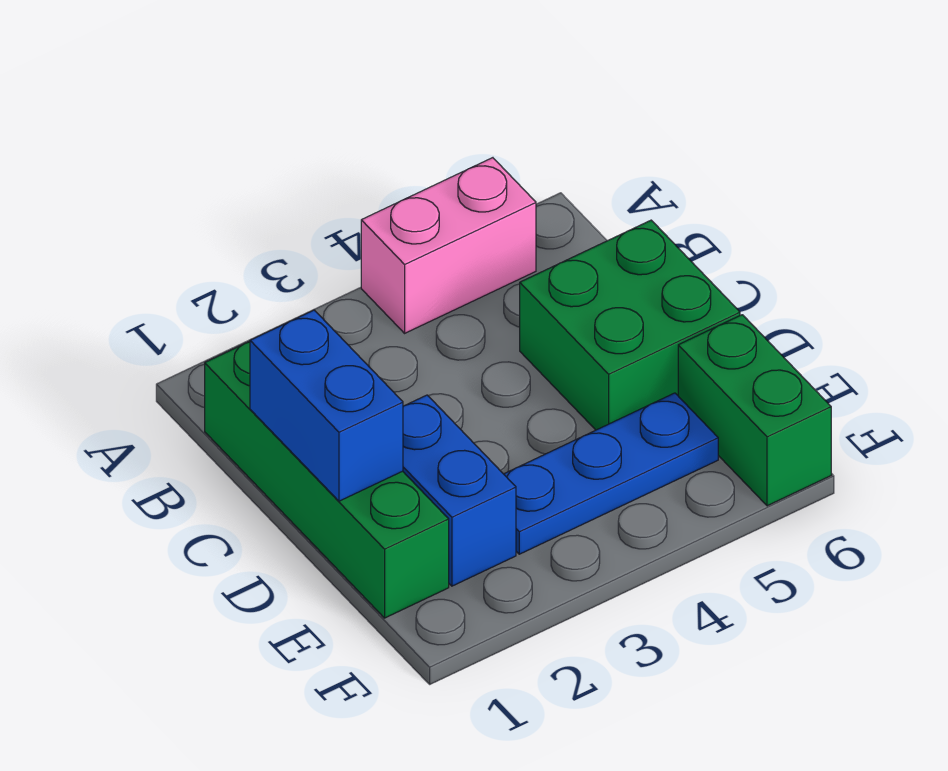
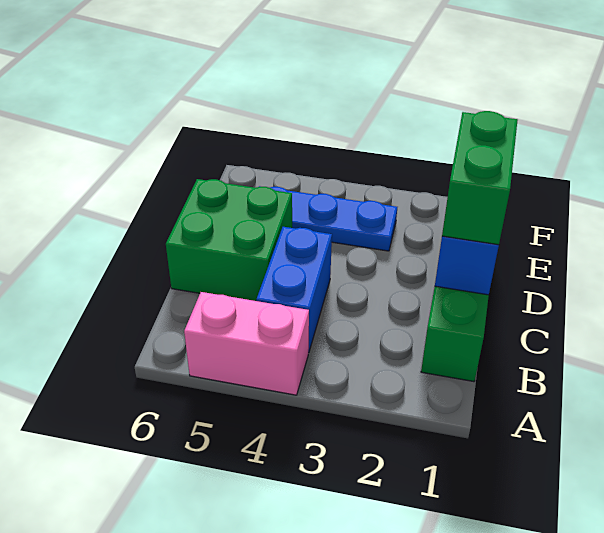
blue brick D2:E2 level 1 -> blue brick B4:C4 level 1
green brick E6:F6 level 1 -> green brick C1:D1 level 3

